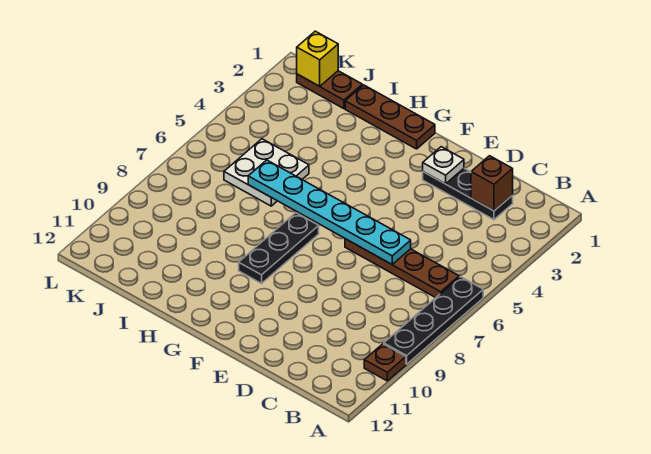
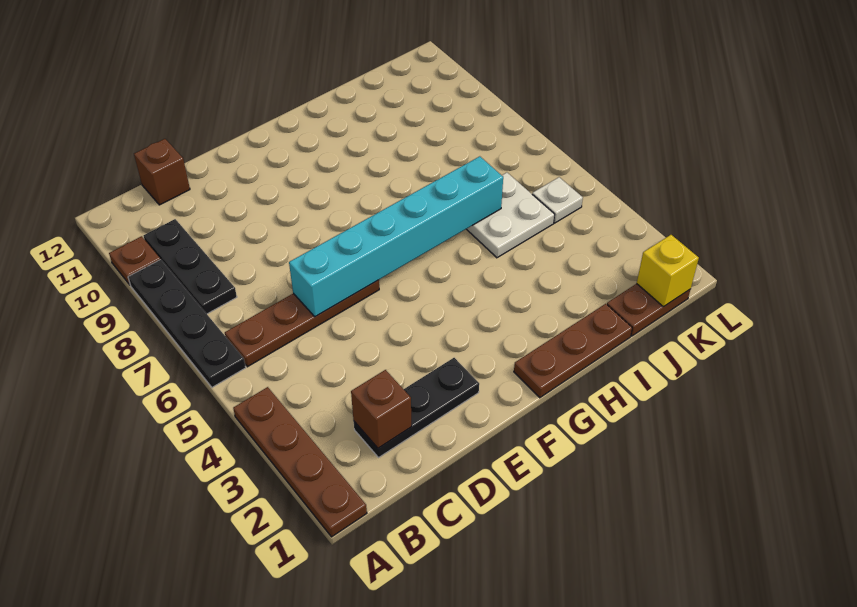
none -> brown plate A1:A4 level 1
none -> brown brick C12 level 1
cyan plate D6:I6 level 2 -> cyan brick D6:I6 level 2
white plate E2 level 2 -> white plate K5 level 1
black plate G7:G9 level 1 -> black plate B8:B10 level 1

